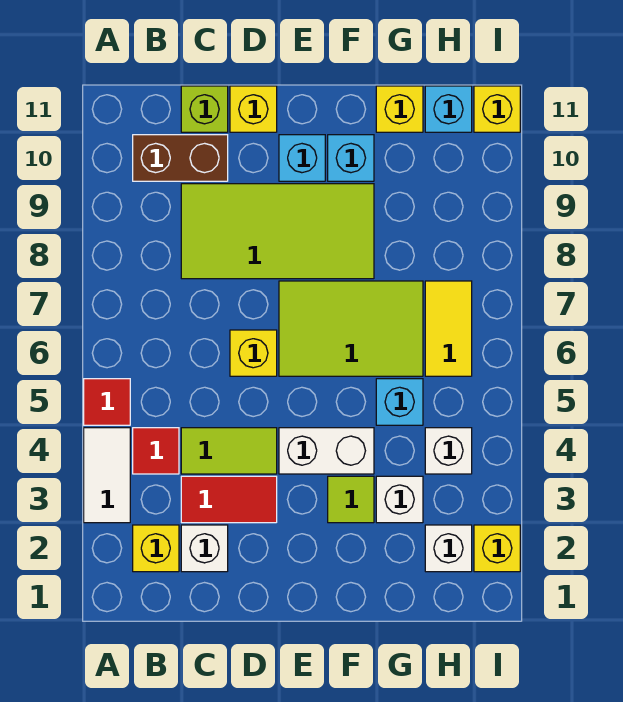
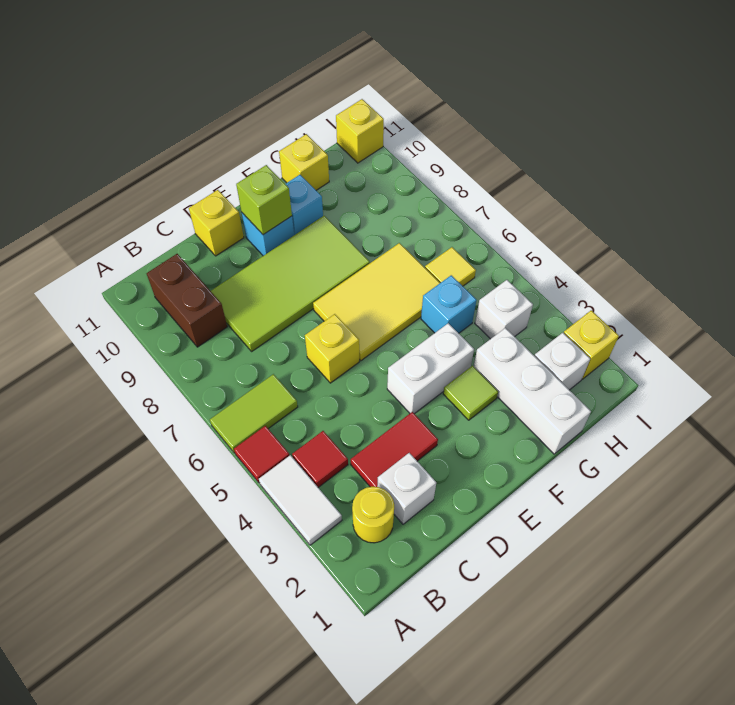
yellow brick B2 level 1 -> yellow round brick B2 level 1
brown brick B10:C10 level 1 -> brown brick B9:B10 level 1
lime tile C4:D4 level 1 -> lime tile A6:B6 level 1
lime brick C11 level 1 -> lime brick E10 level 2
lime tile E6:G7 level 1 -> yellow tile E6:G7 level 1
white brick G3 level 1 -> white brick G1:G3 level 1
yellow tile H6:H7 level 1 -> yellow tile H6 level 1
cyan brick H11 level 1 -> none

